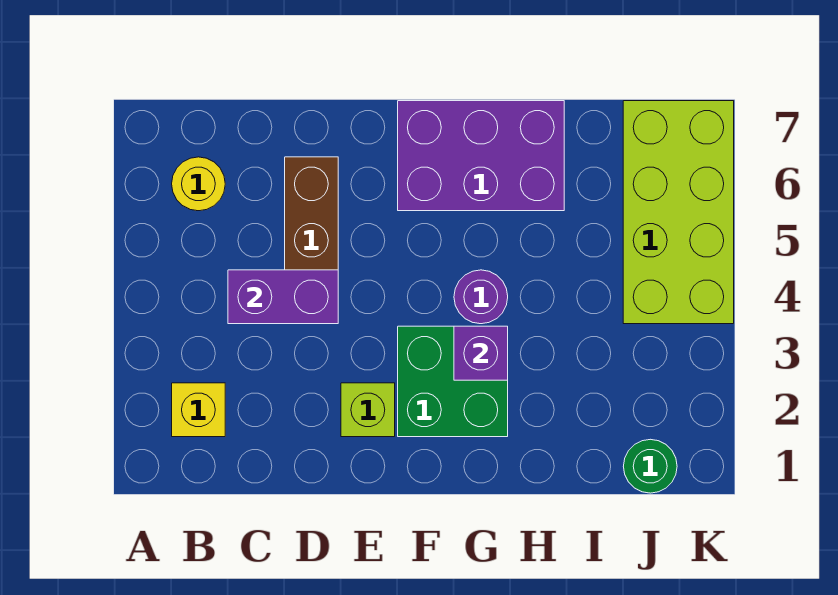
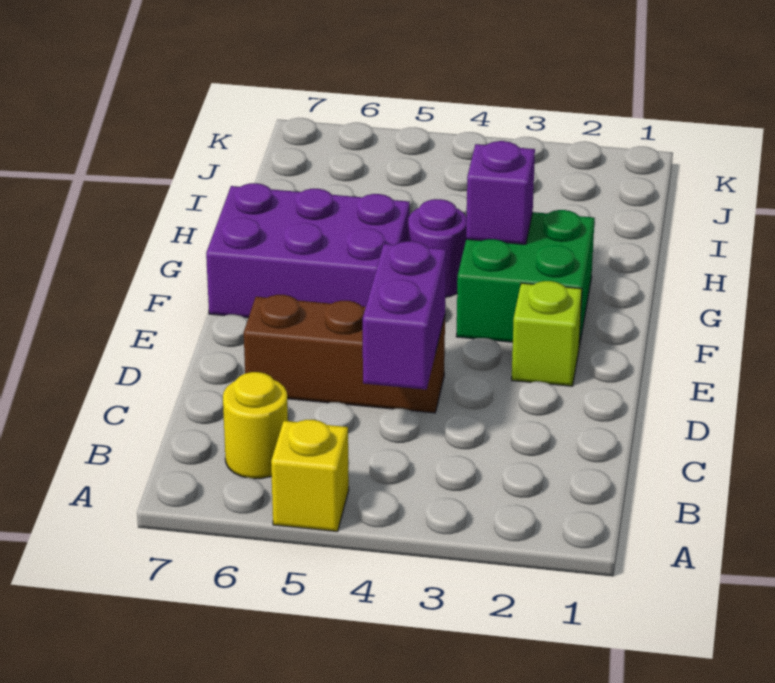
yellow brick B2 level 1 -> yellow brick A5 level 1
purple brick F6:H7 level 1 -> purple brick F5:G7 level 1
green round brick J1 level 1 -> none
lime brick J4:K7 level 1 -> none

